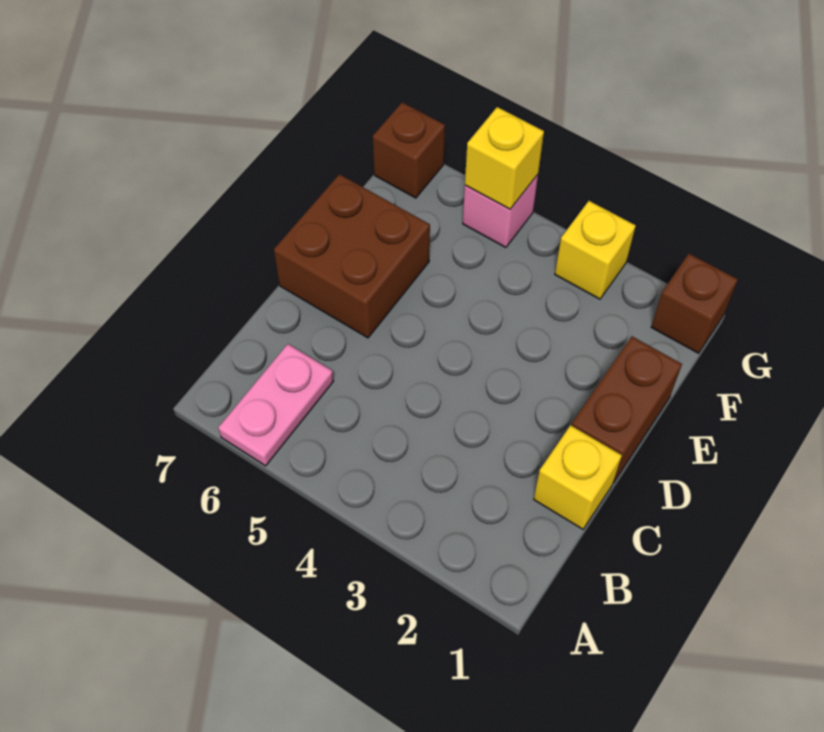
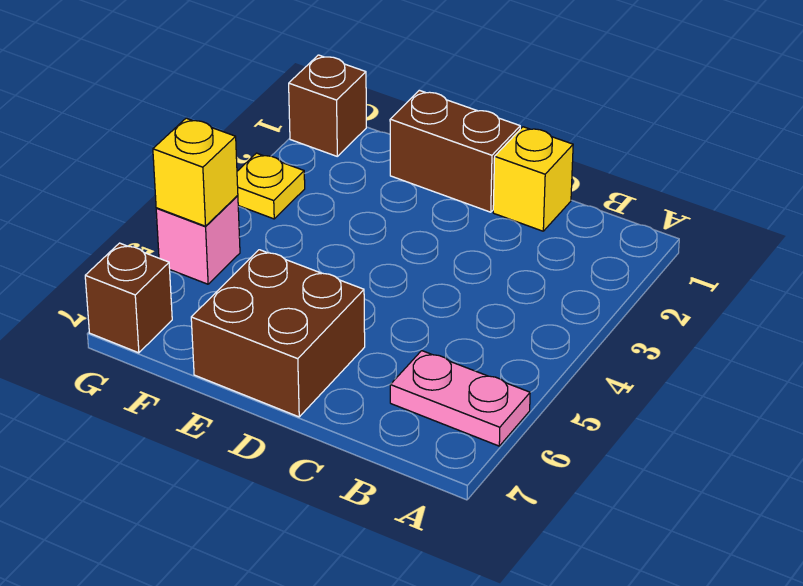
yellow brick G3 level 1 -> yellow plate G3 level 1

